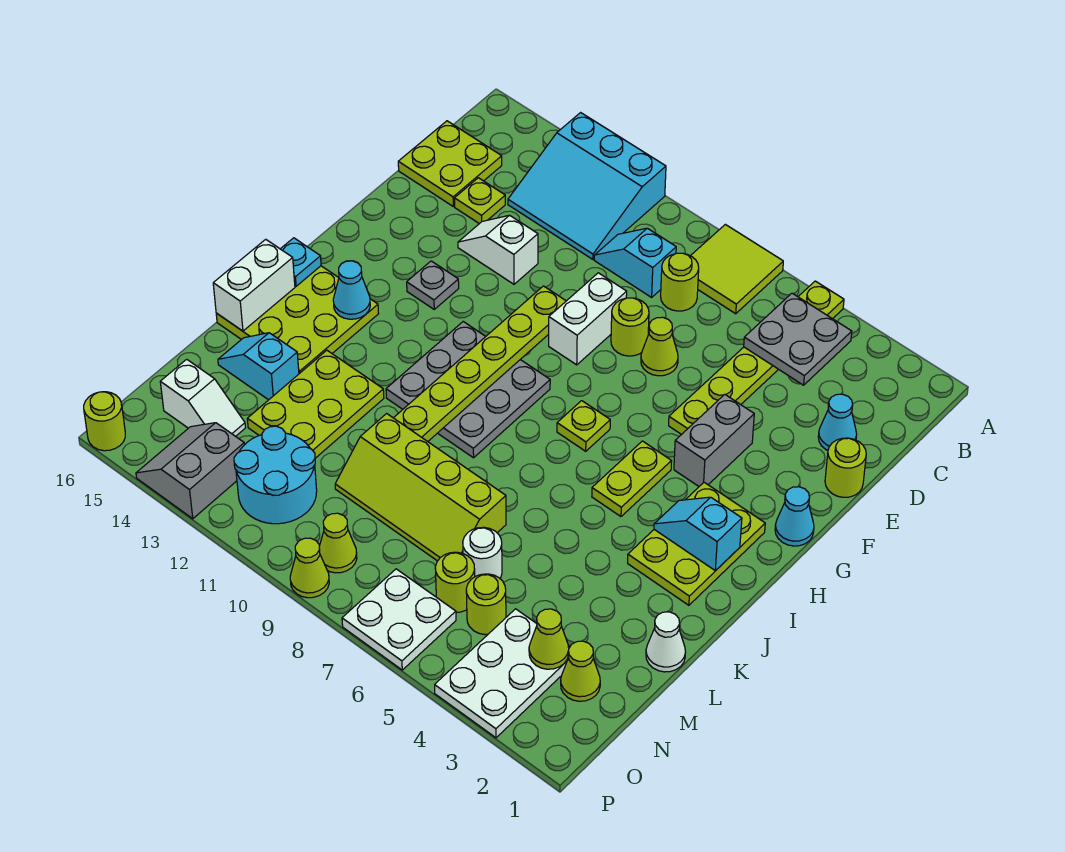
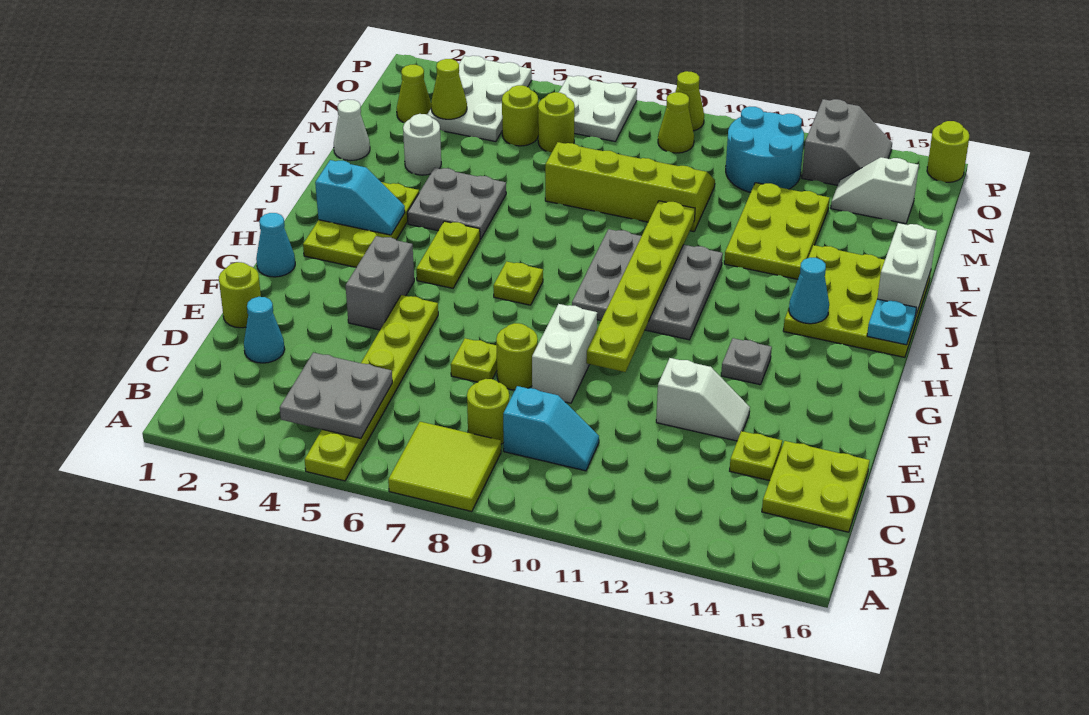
cyan slope A11:C13 level 1 top A -> none
lime cone E7 level 1 -> lime plate E7 level 1
none -> grey plate J4:K5 level 1
cyan slope L14:L15 level 1 top 14 -> none
white round brick M6 level 1 -> white round brick L3 level 1

